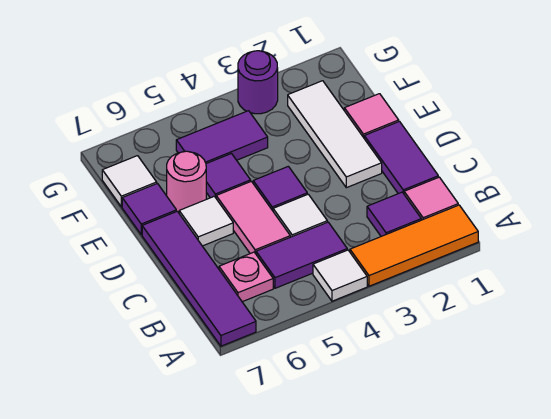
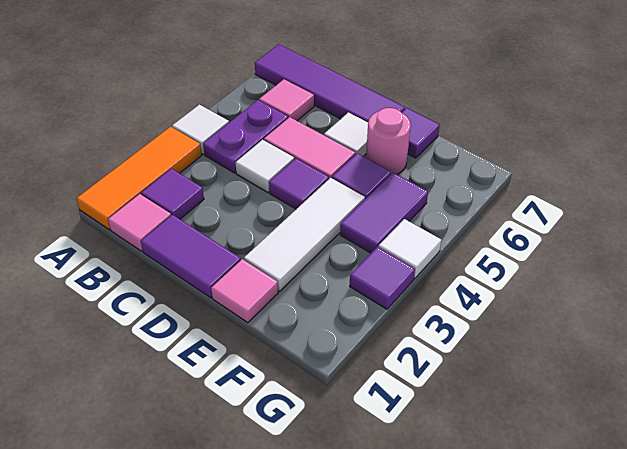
purple tile B4:B5 level 1 -> purple plate B4:B5 level 1
pink plate B6 level 1 -> pink tile B6 level 1
white tile D2:F2 level 1 -> white tile E2:E4 level 1
white tile F7 level 1 -> white tile G4 level 1
purple round brick G3 level 1 -> purple tile G3 level 1

